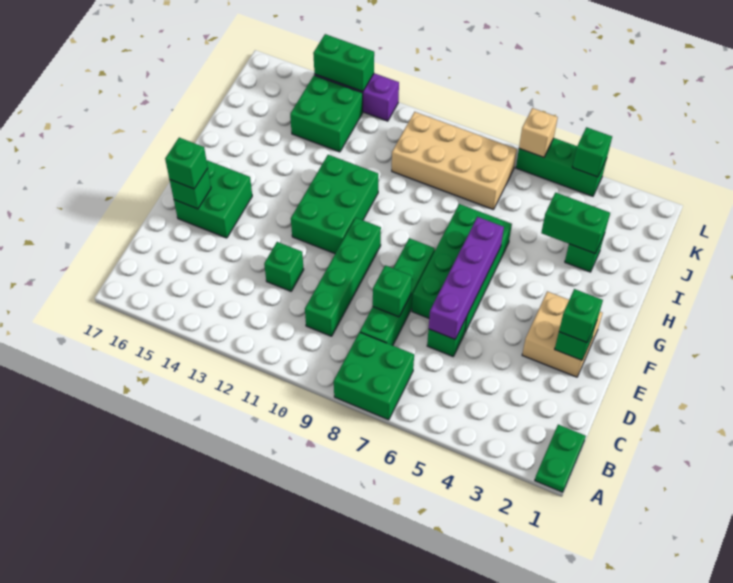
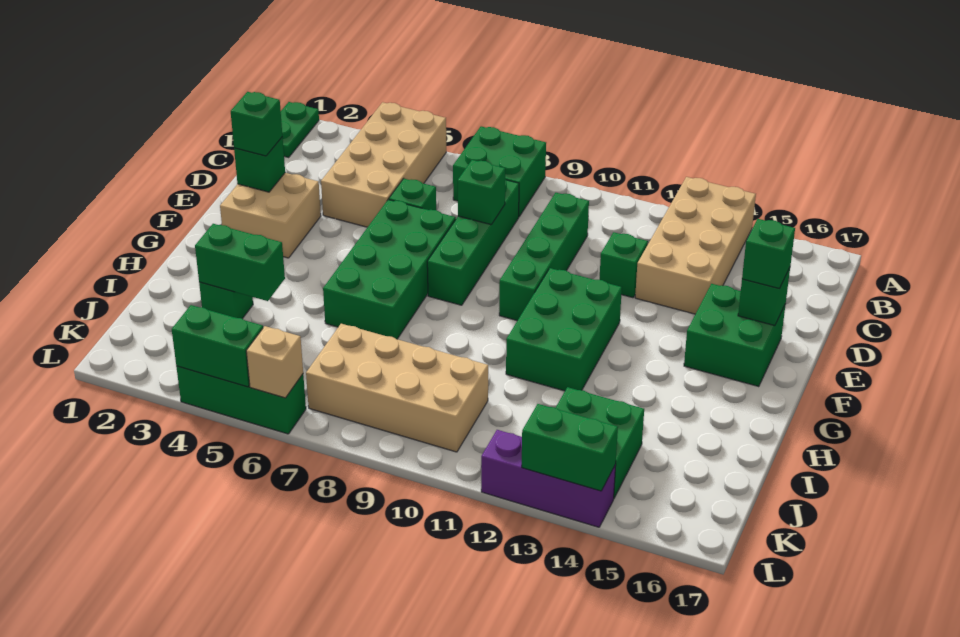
none -> tan brick A4:D5 level 1
none -> tan brick A13:D14 level 1
purple brick D6:G6 level 2 -> none
green brick L4 level 2 -> green brick L4:L5 level 2

